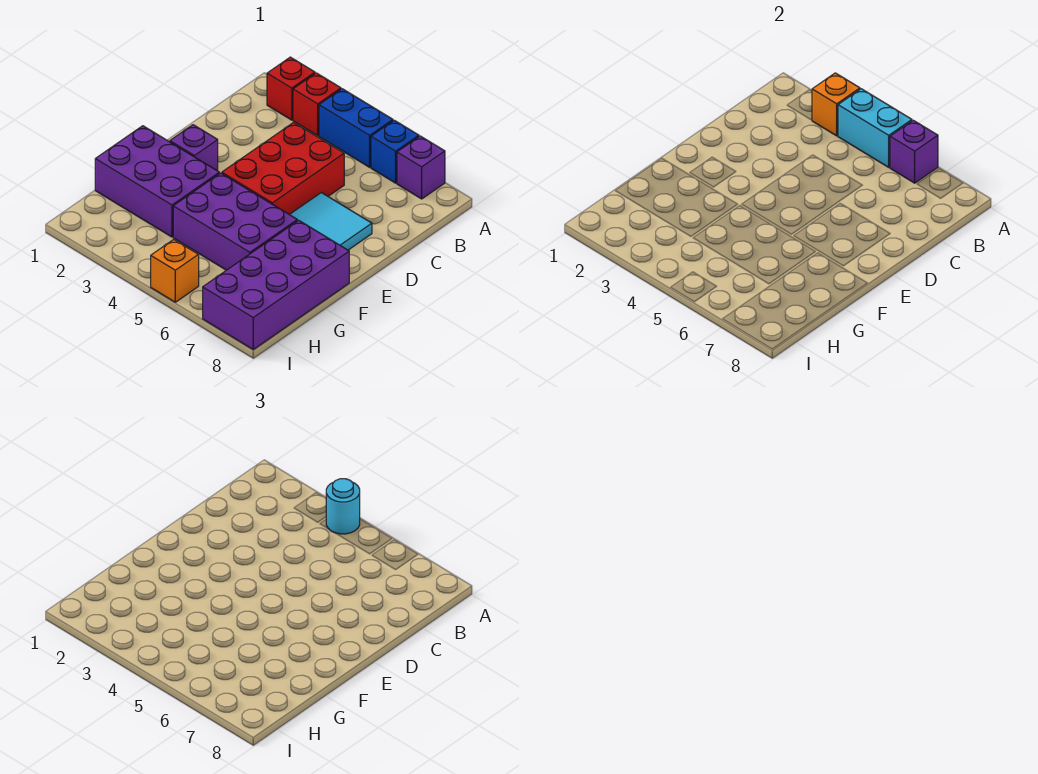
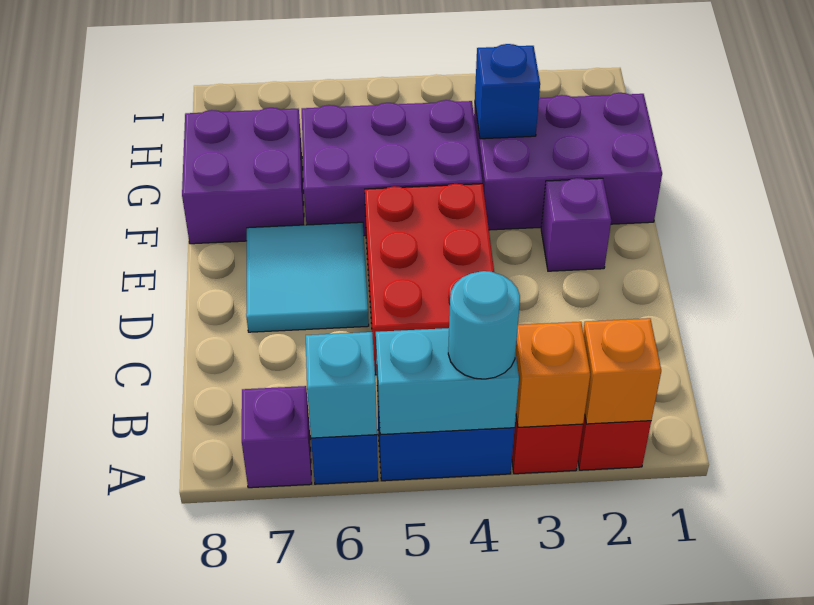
purple brick A6 level 2 -> cyan brick A6 level 2
purple brick F7:I8 level 1 -> purple brick F7:G8 level 1
none -> blue brick G3 level 2
orange brick I5 level 1 -> orange brick A2 level 2

